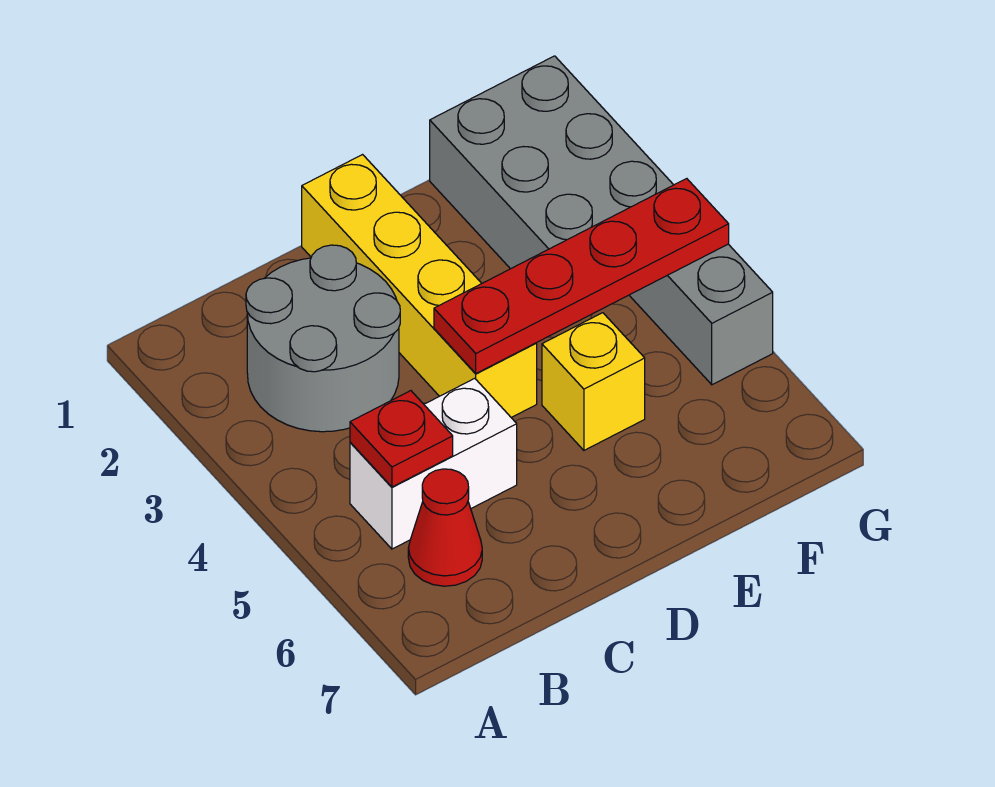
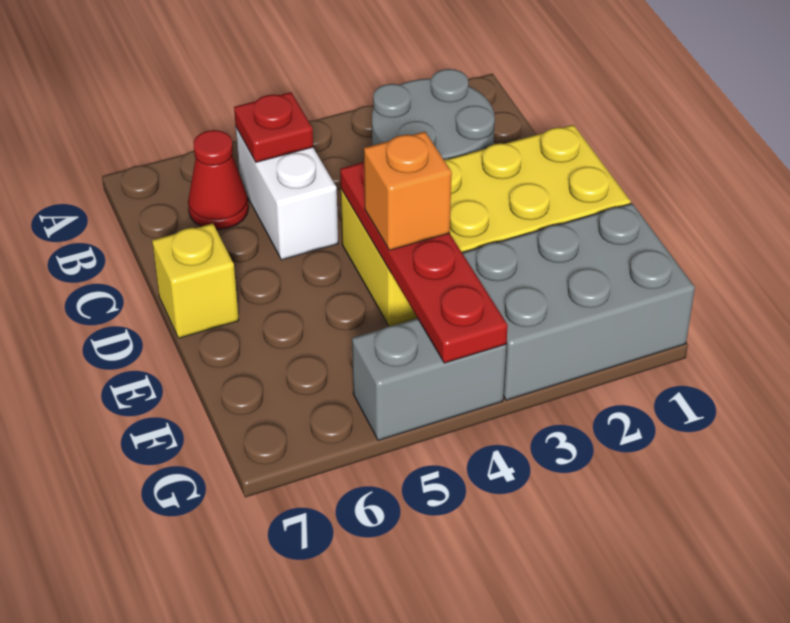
yellow brick D1:D4 level 1 -> yellow brick D1:E4 level 1
none -> orange brick E4 level 3
yellow brick E5 level 1 -> yellow brick D7 level 1

